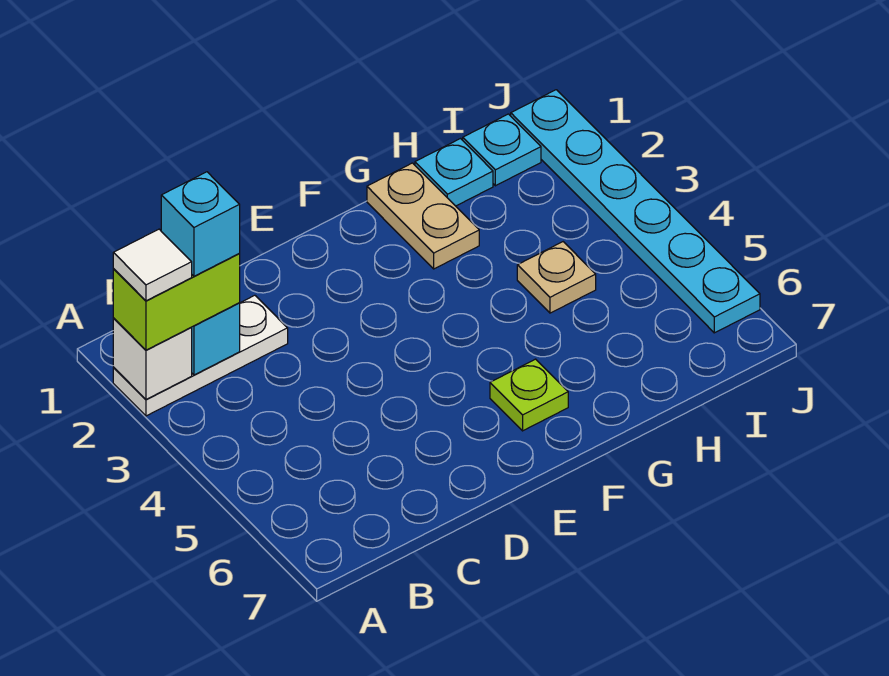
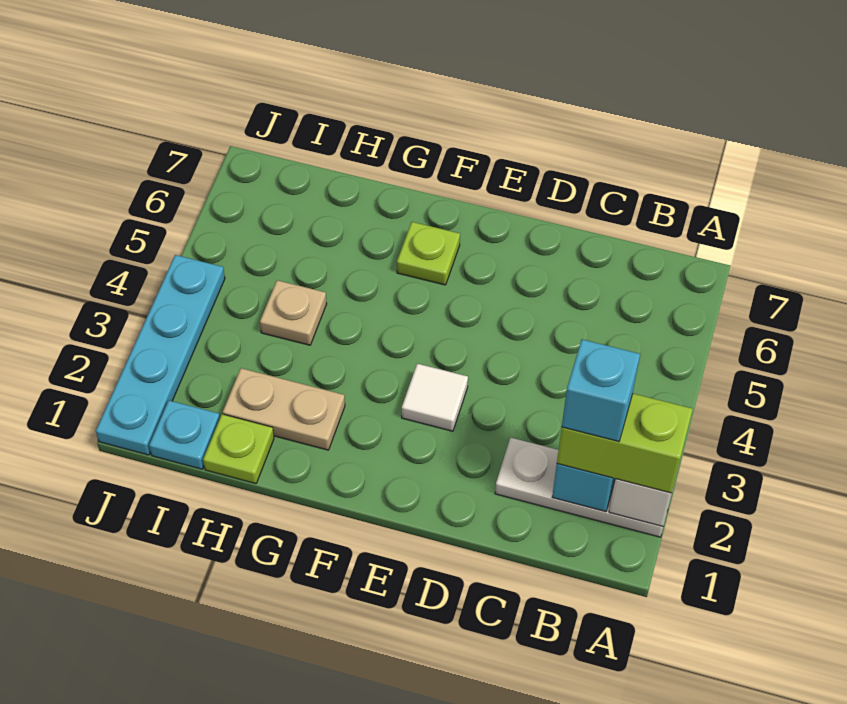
white tile A2 level 4 -> white tile E3 level 1
tan plate G1:G2 level 1 -> tan plate G2:H2 level 1
cyan plate H1 level 1 -> lime plate H1 level 1
cyan plate J1:J6 level 1 -> cyan plate J1:J4 level 1

